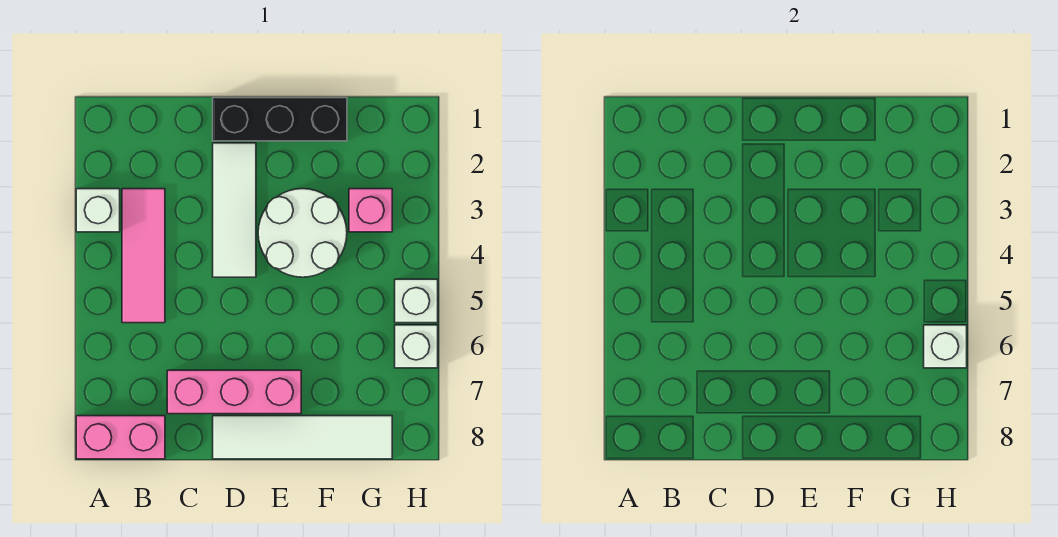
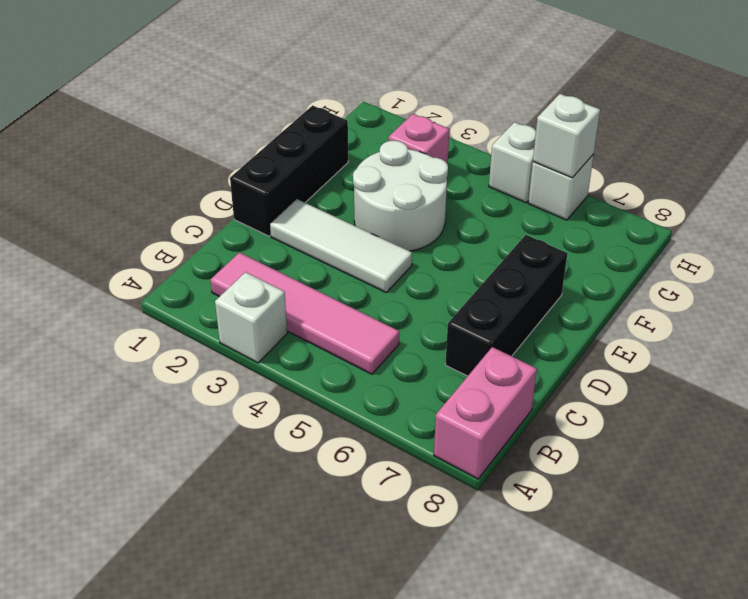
pink tile B3:B5 level 1 -> pink tile B2:B5 level 1
pink brick C7:E7 level 1 -> black brick C7:E7 level 1
white tile D8:G8 level 1 -> none

